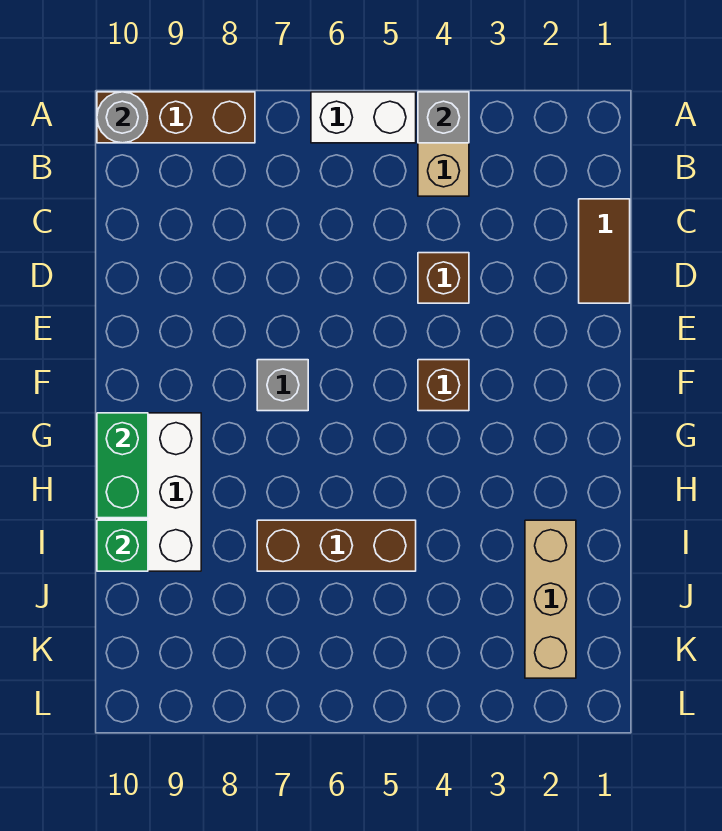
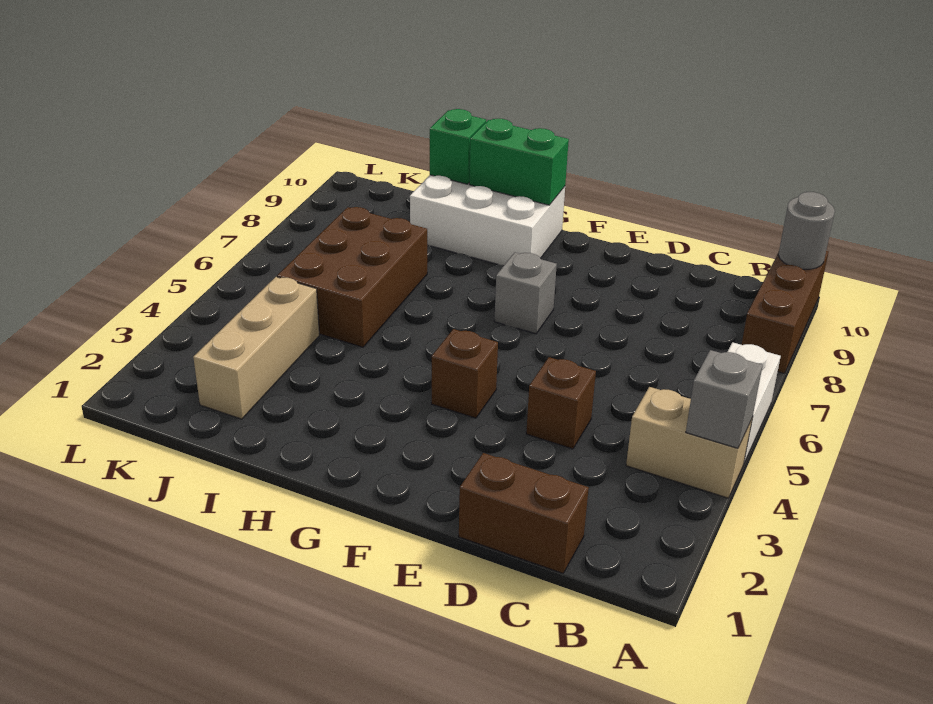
brown tile C1:D1 level 1 -> brown brick C1:D1 level 1
tan brick I2:K2 level 1 -> tan brick J2:J4 level 1
brown brick I5:I7 level 1 -> brown brick I5:J7 level 1

